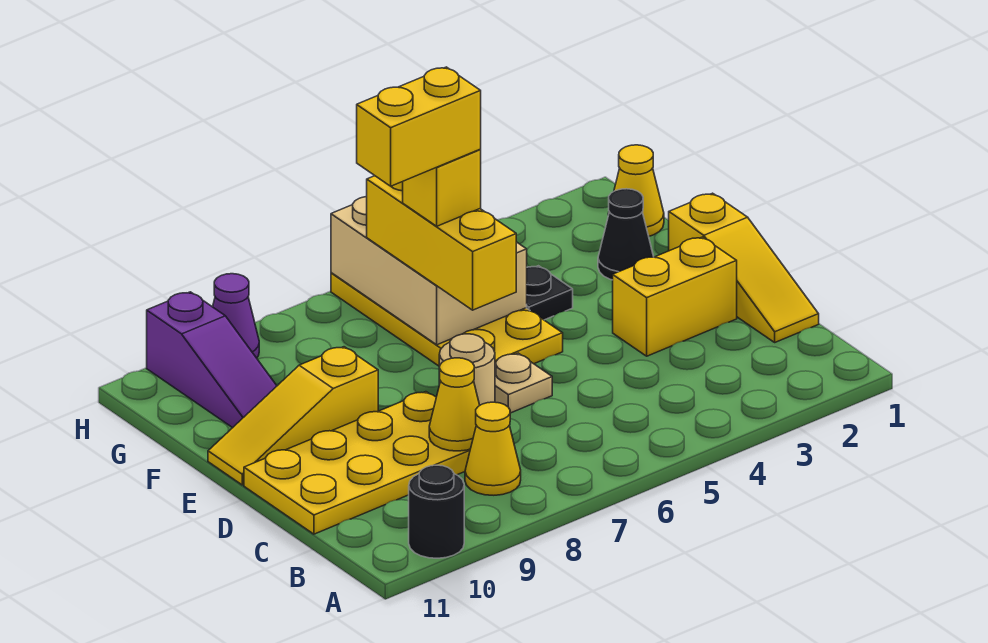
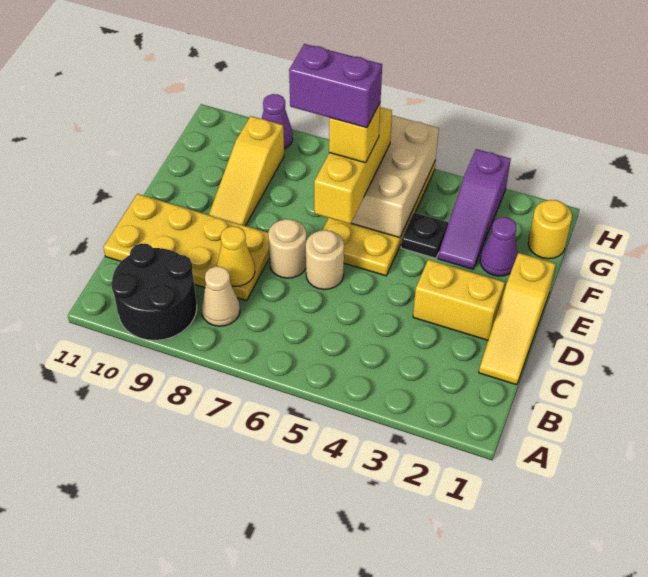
black round brick A10 level 1 -> black round brick A9:B10 level 1
yellow cone B8 level 1 -> tan cone B8 level 1
tan plate D6 level 1 -> tan round brick D6 level 1
yellow slope E9:E11 level 1 top 9 -> yellow slope E9:G9 level 1 top G
black cone F2 level 1 -> purple cone F2 level 1
yellow brick F6:F7 level 5 -> purple brick F6:F7 level 5
purple slope F10:H10 level 1 top H -> purple slope F3:H3 level 1 top H
yellow cone G1 level 1 -> yellow round brick G1 level 1

